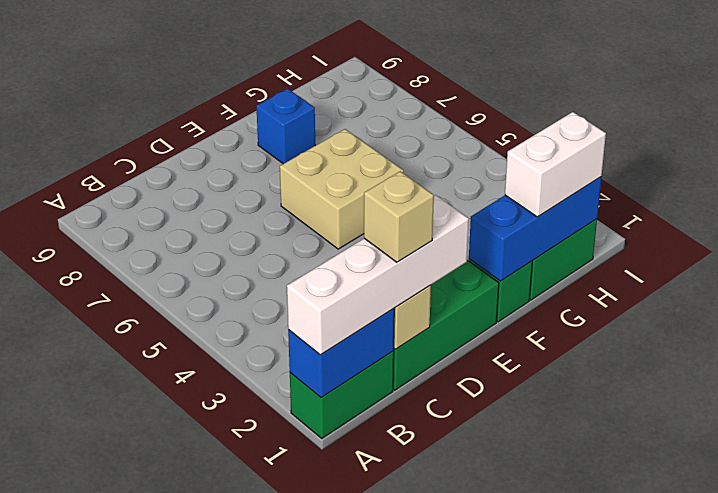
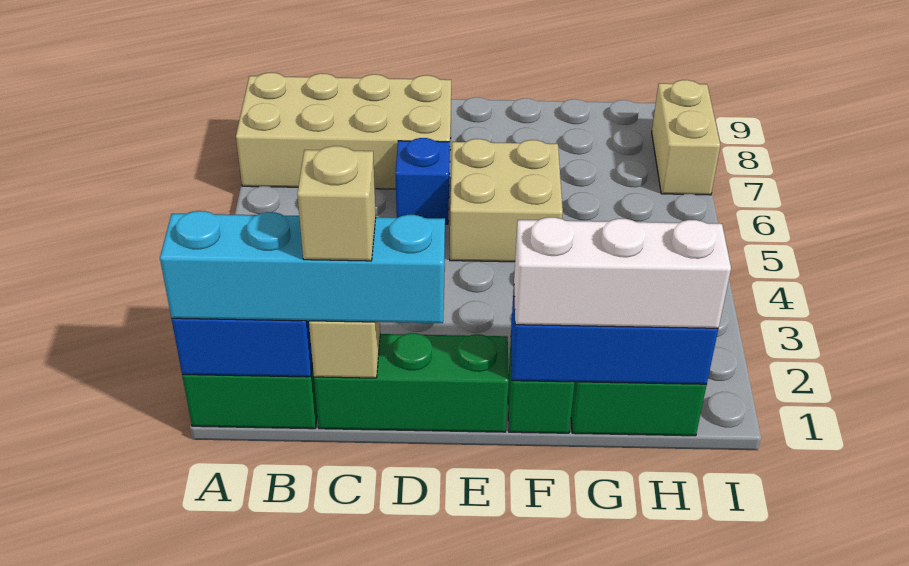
white brick A1:D1 level 3 -> cyan brick A1:D1 level 3
none -> tan brick A7:D8 level 1
blue brick F8 level 1 -> blue brick D6 level 1
white brick G1:H1 level 3 -> white brick F1:H1 level 3
none -> tan brick I7:I8 level 1

